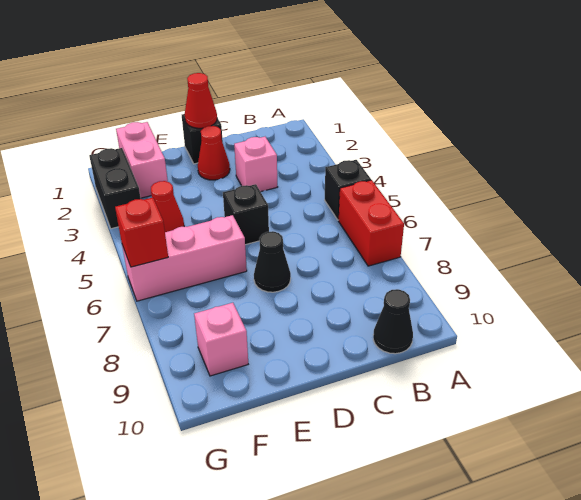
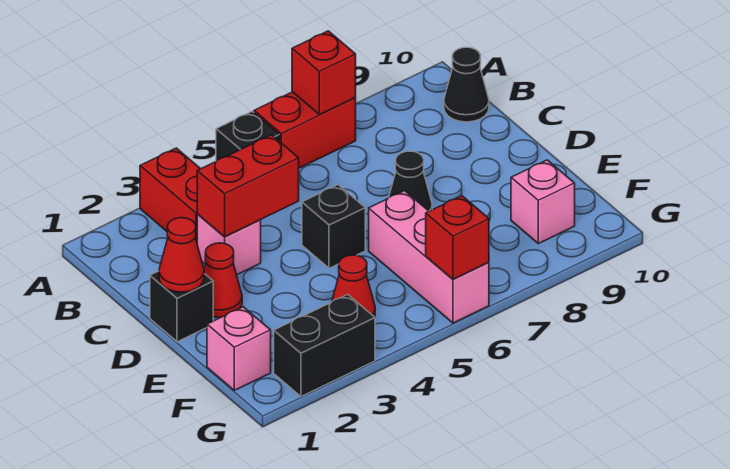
none -> red brick A3:B3 level 1
none -> red brick A7 level 2
none -> red brick C3:C4 level 2
pink brick F1:F2 level 1 -> pink brick F1 level 1

